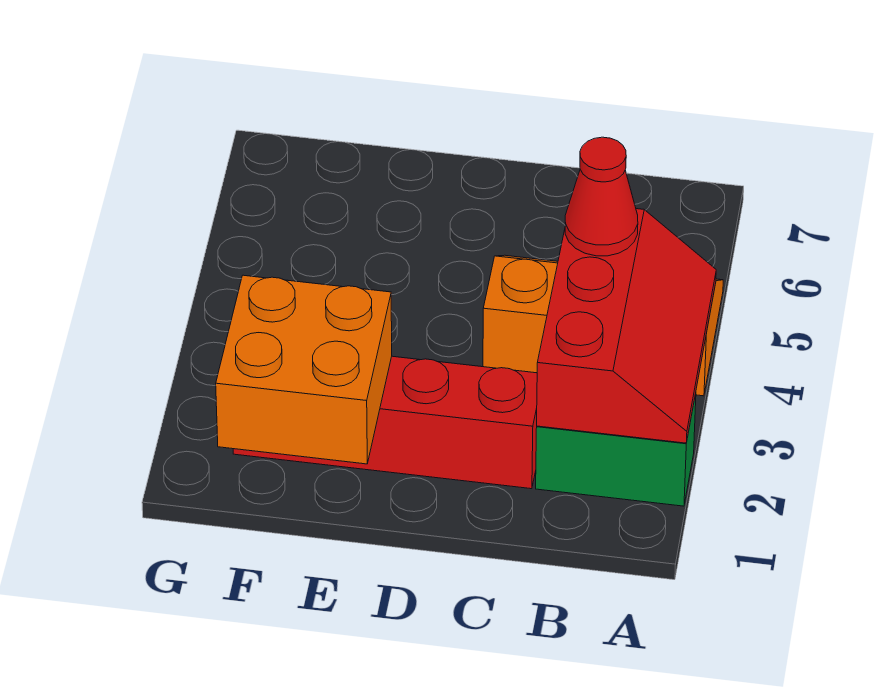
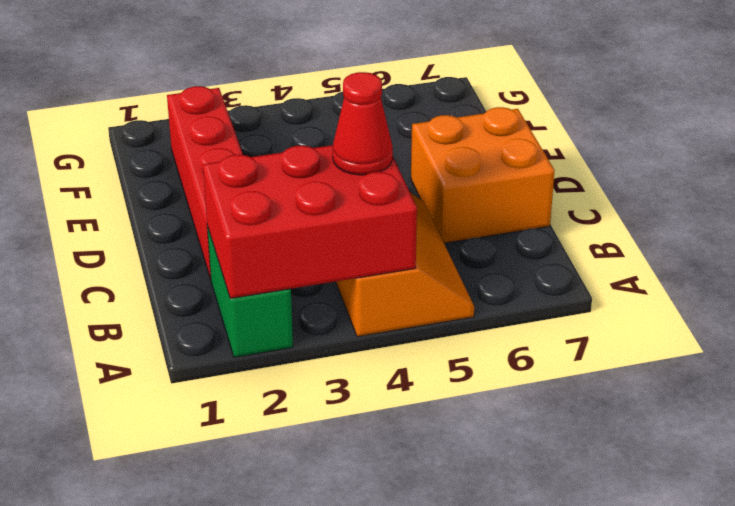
red slope A2:B4 level 2 top B -> red brick A2:B4 level 2
orange brick E1:F2 level 2 -> orange brick C6:D7 level 1

